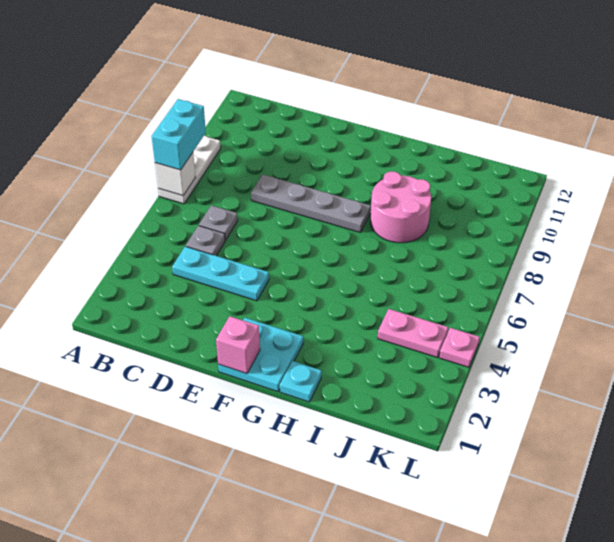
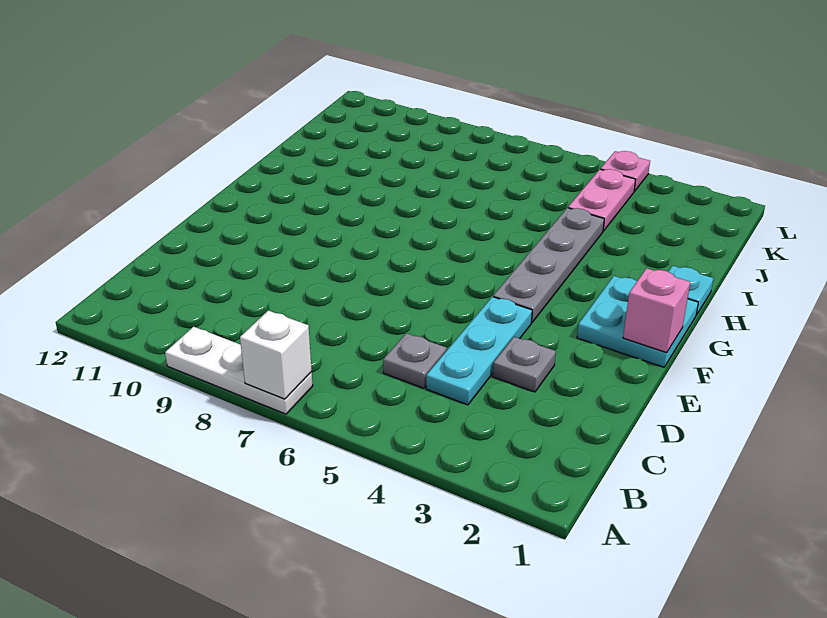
cyan brick A7:A8 level 3 -> none
grey plate C6 level 1 -> grey plate D3 level 1
grey plate D8:G8 level 1 -> grey plate F4:I4 level 1
pink round brick H8:I9 level 1 -> none

